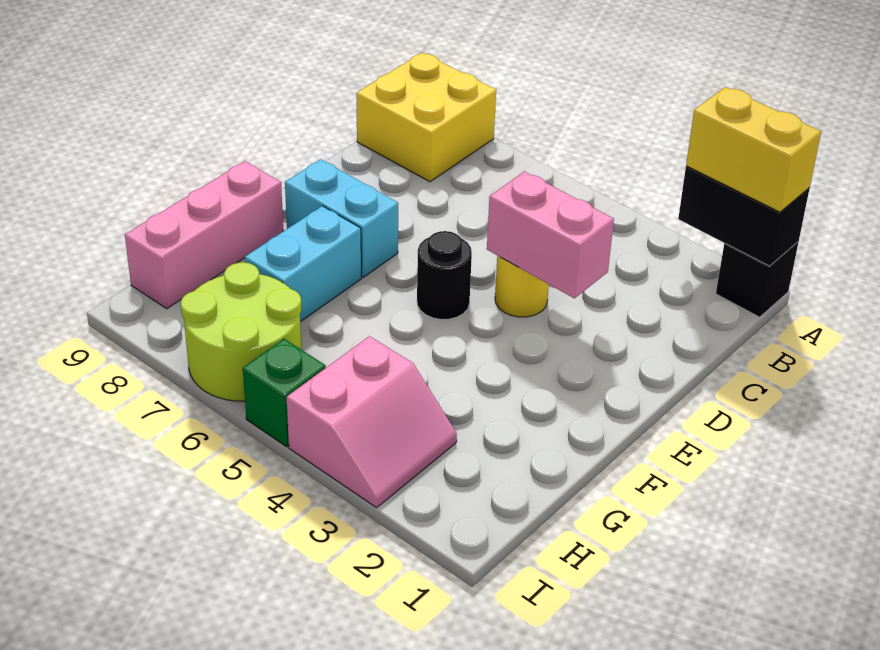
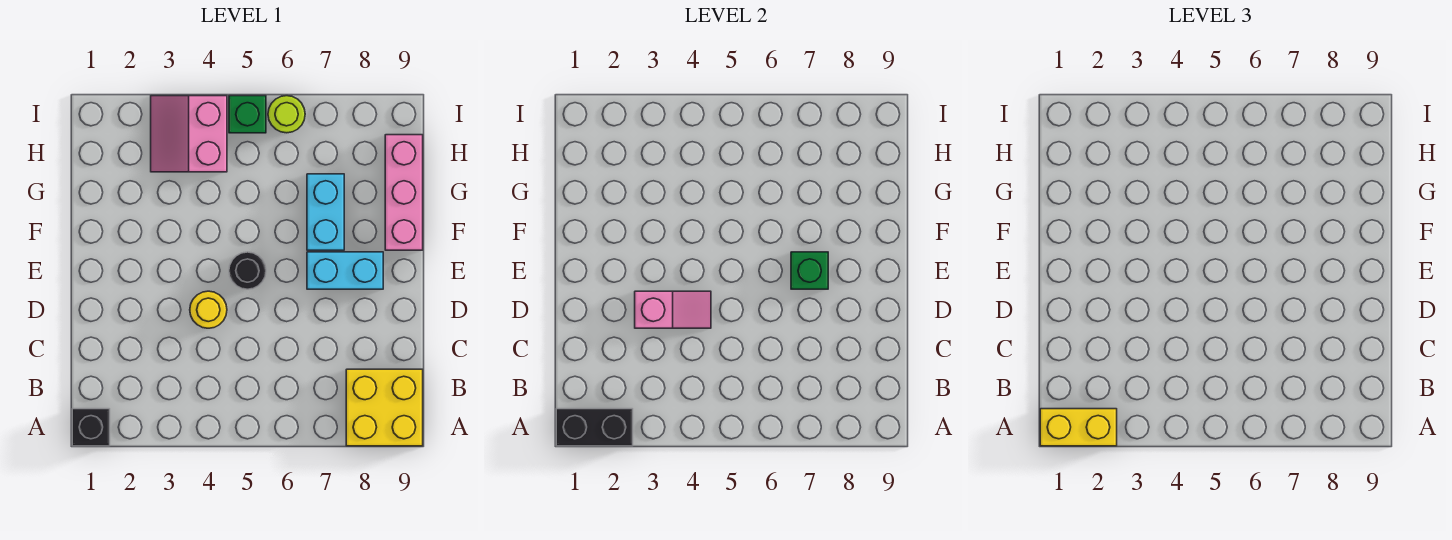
pink brick D3:D4 level 2 -> pink slope D3:D4 level 2 top 3
none -> green brick E7 level 2
lime round brick H6:I7 level 1 -> lime round brick I6 level 1

